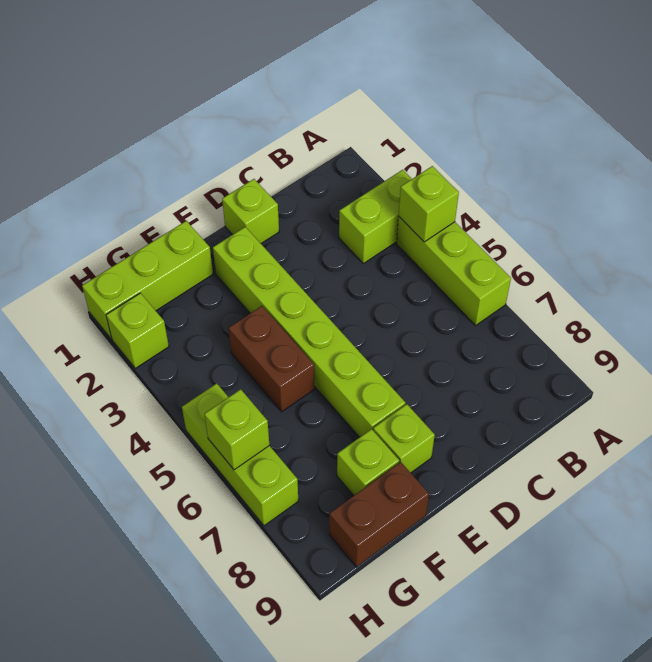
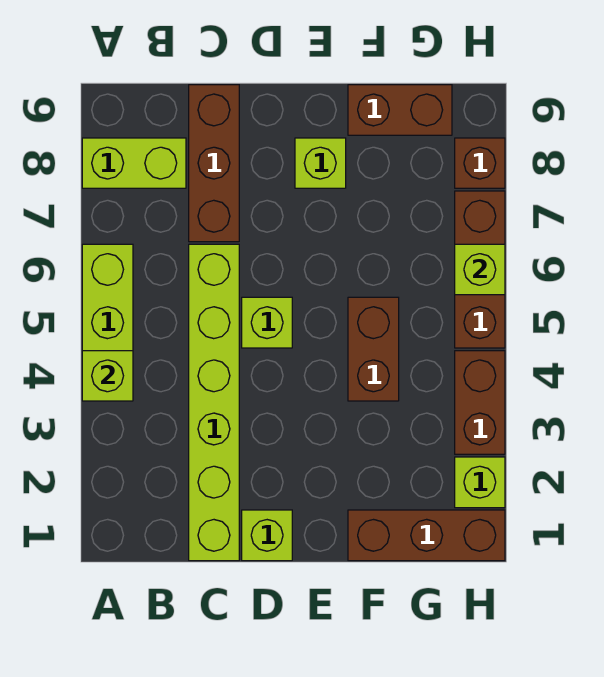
lime brick A3:B3 level 1 -> lime brick A8:B8 level 1
none -> brown brick C7:C9 level 1
lime brick E2:E7 level 1 -> lime brick C1:C6 level 1
lime brick F1:H1 level 1 -> brown brick F1:H1 level 1
lime brick F8 level 1 -> lime brick D5 level 1
none -> brown brick H3:H4 level 1
lime brick H5:H7 level 1 -> brown brick H5:H7 level 1
none -> brown brick H8 level 1

